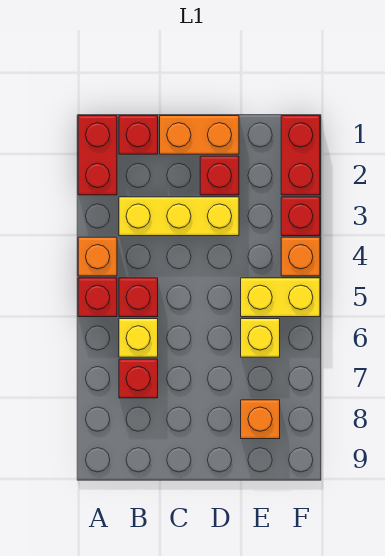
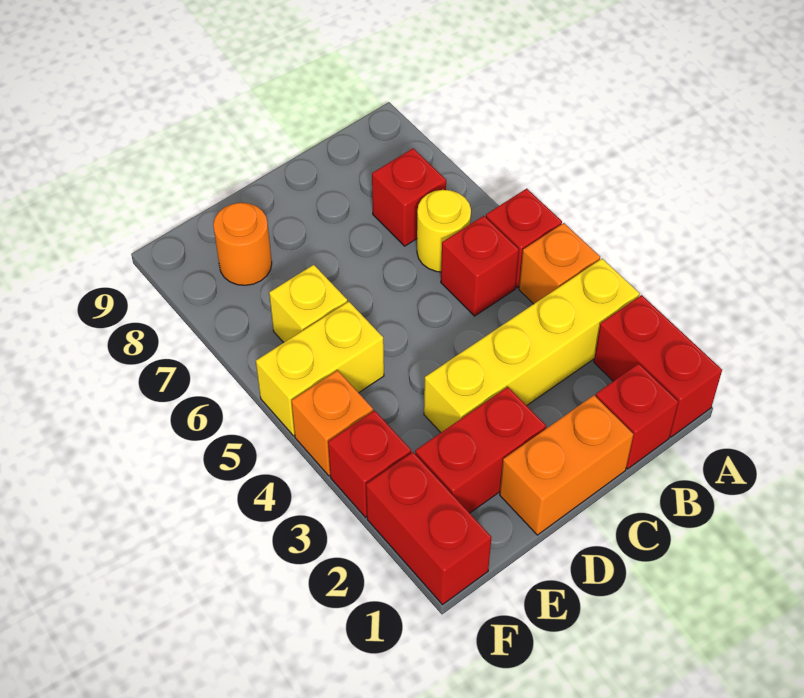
yellow brick B3:D3 level 1 -> yellow brick A3:D3 level 1
yellow brick B6 level 1 -> yellow round brick B6 level 1
red brick D2 level 1 -> red brick D2:E2 level 1
orange brick E8 level 1 -> orange round brick E8 level 1

